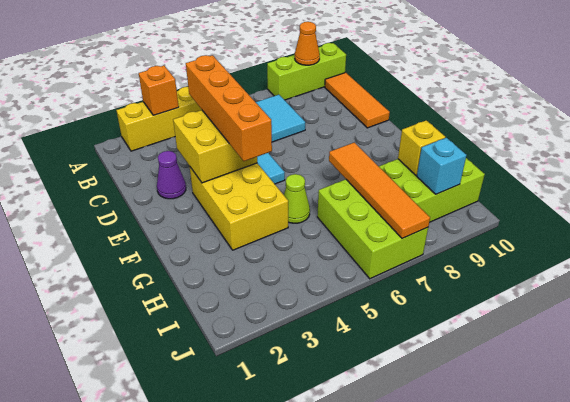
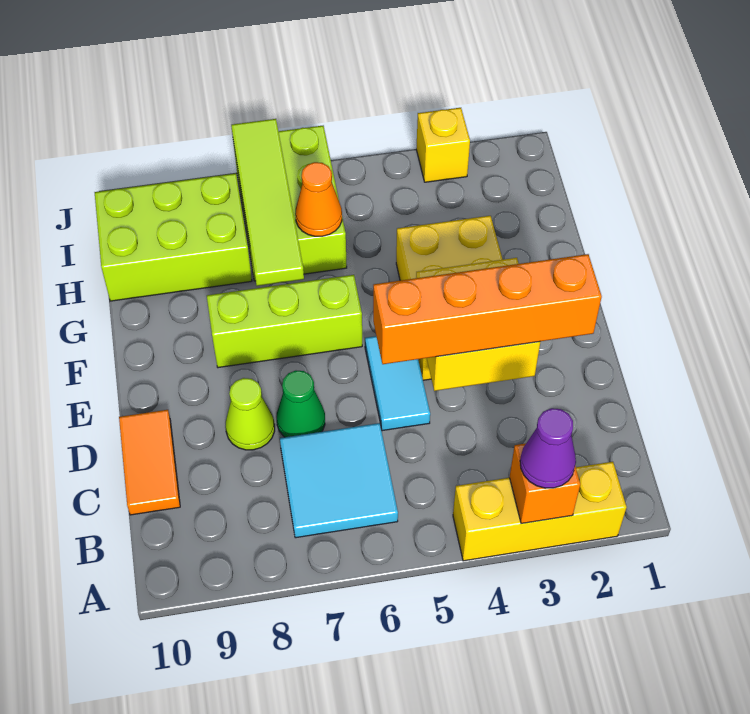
lime brick A8:A10 level 1 -> lime brick F6:F8 level 1
orange cone A9 level 2 -> orange cone H6 level 2
orange tile B10:D10 level 1 -> orange tile C10:D10 level 1
orange brick C4:F4 level 3 -> orange brick D2:D5 level 3
purple cone D2 level 1 -> purple cone A3 level 3
none -> green cone D7 level 1
lime cone G5 level 1 -> lime cone D8 level 1
orange tile G7:J7 level 2 -> lime tile G7:J7 level 2
yellow brick H9 level 2 -> yellow brick J3 level 1
cyan brick I9 level 2 -> none

